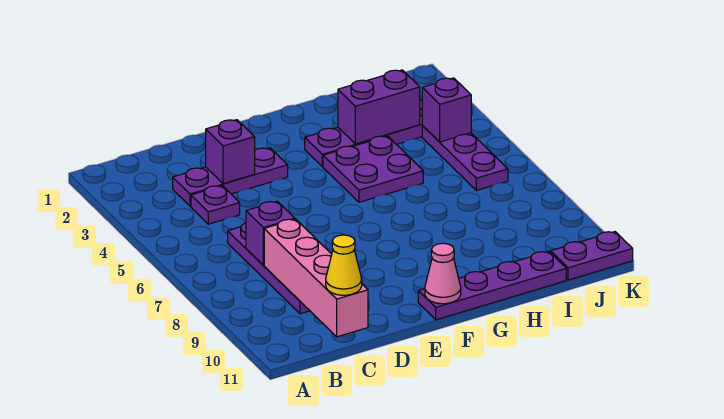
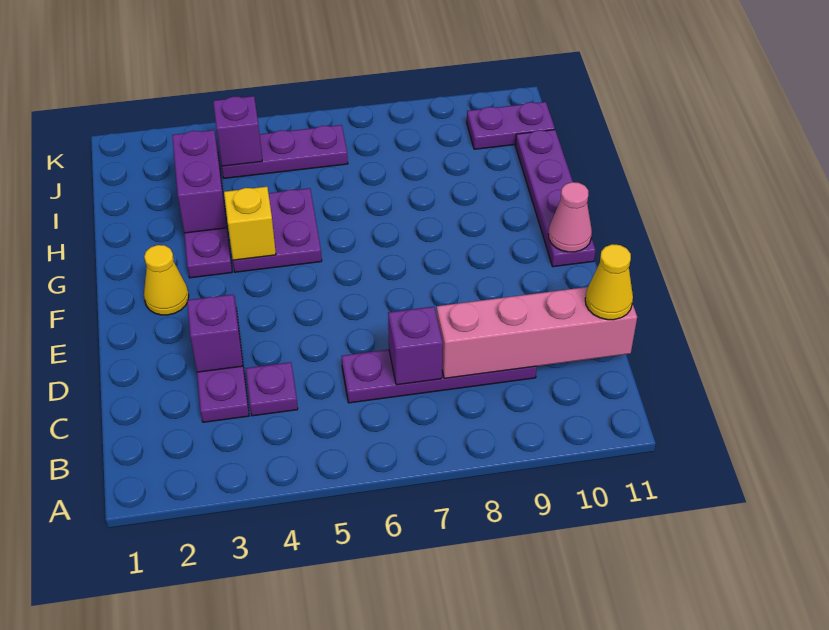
none -> yellow cone F2 level 1
none -> yellow brick G4 level 2
purple plate J11:K11 level 1 -> purple plate J10:J11 level 1

